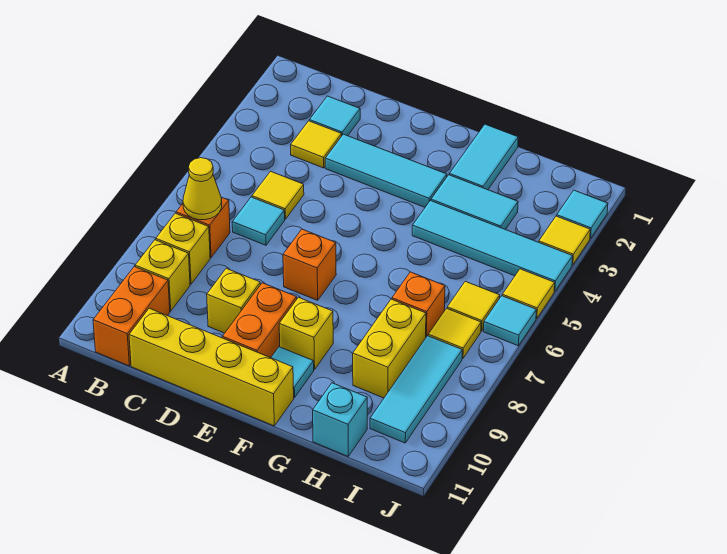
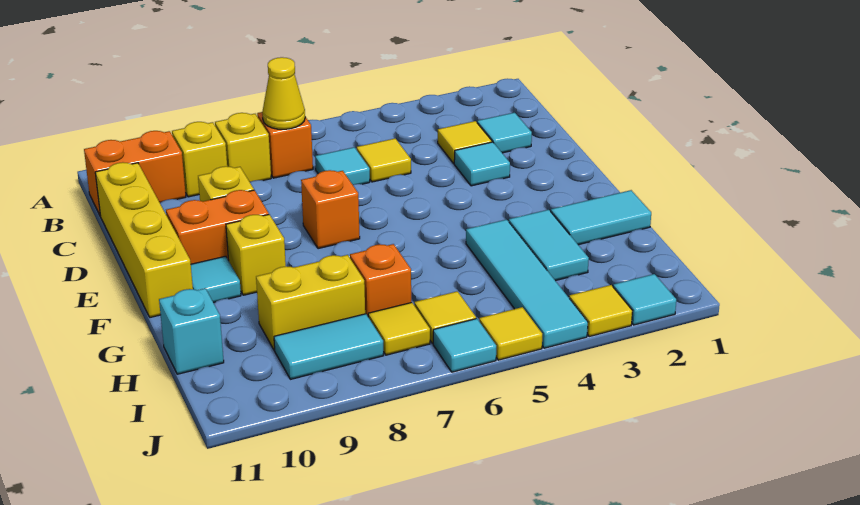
cyan tile D3:F3 level 1 -> cyan tile D3 level 1
cyan tile I8:I10 level 1 -> cyan tile I8:I9 level 1

